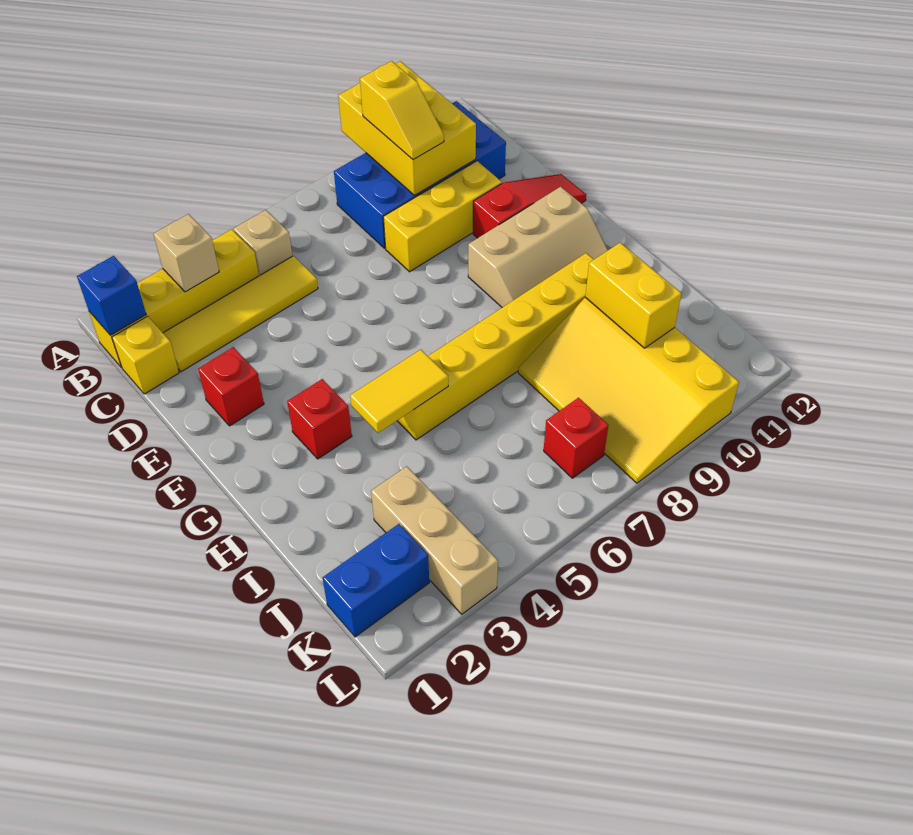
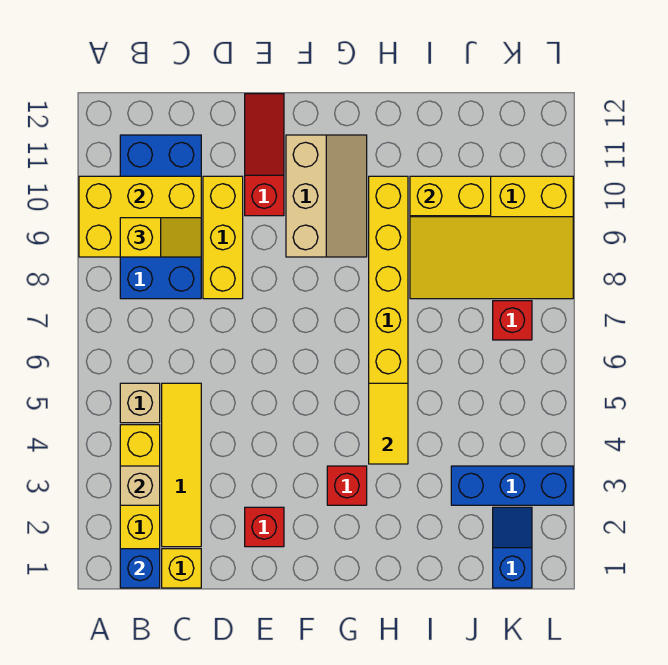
tan brick J3:L3 level 1 -> blue brick J3:L3 level 1
blue brick K1:K2 level 1 -> blue slope K1:K2 level 1 top 1

